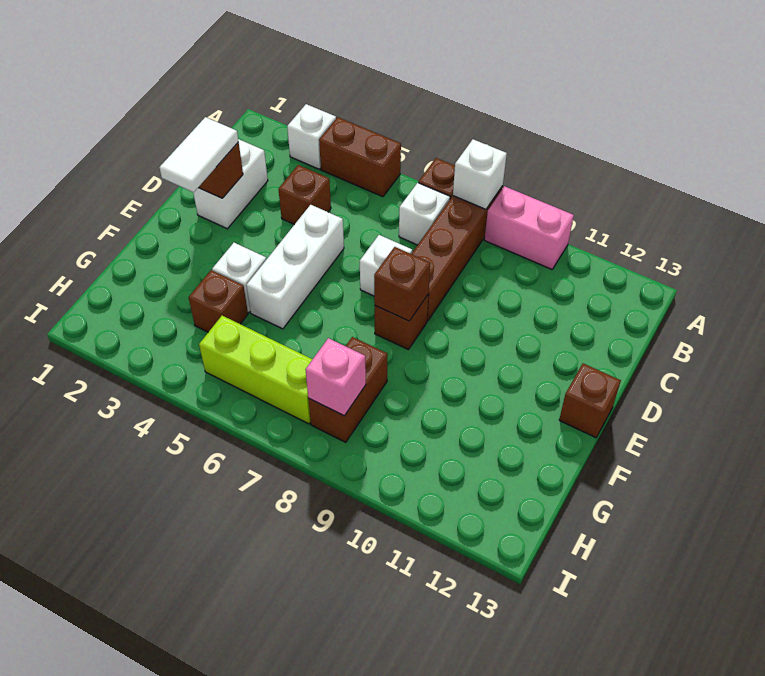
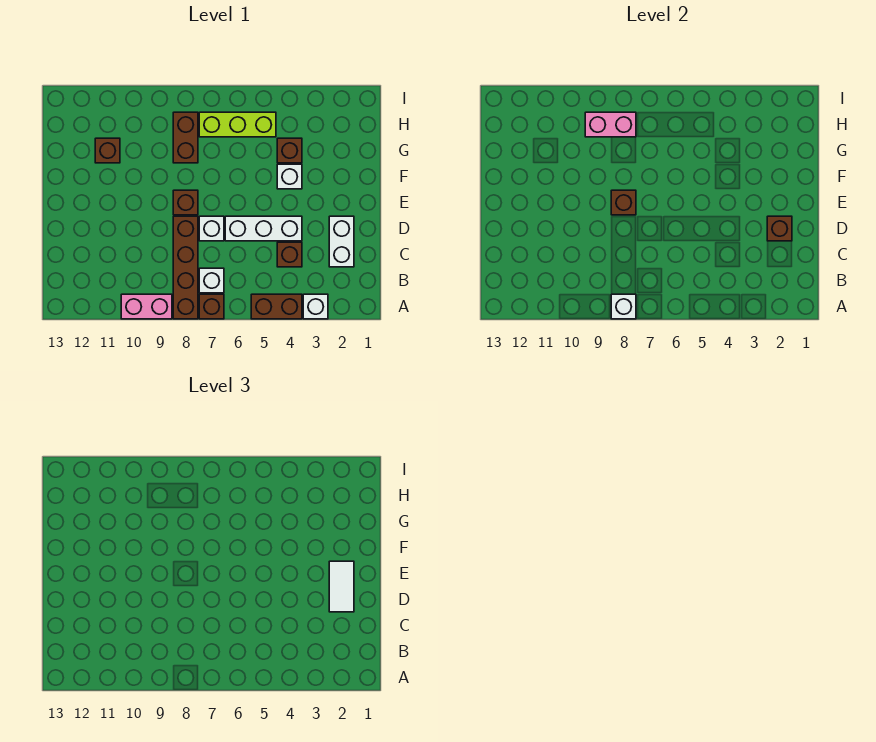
white brick D5:F5 level 1 -> white brick D4:D6 level 1
brown brick E13 level 1 -> brown brick G11 level 1
pink brick H8 level 2 -> pink brick H8:H9 level 2

